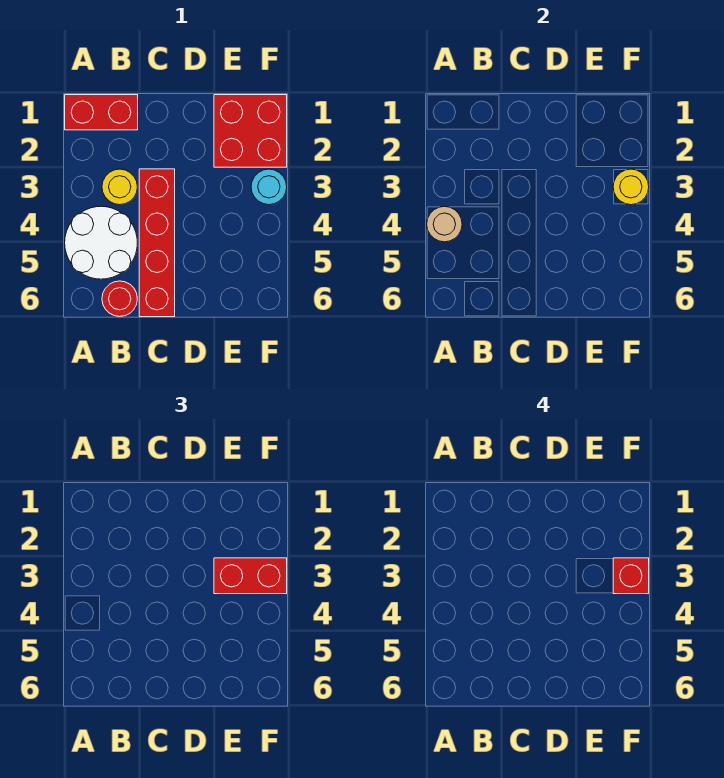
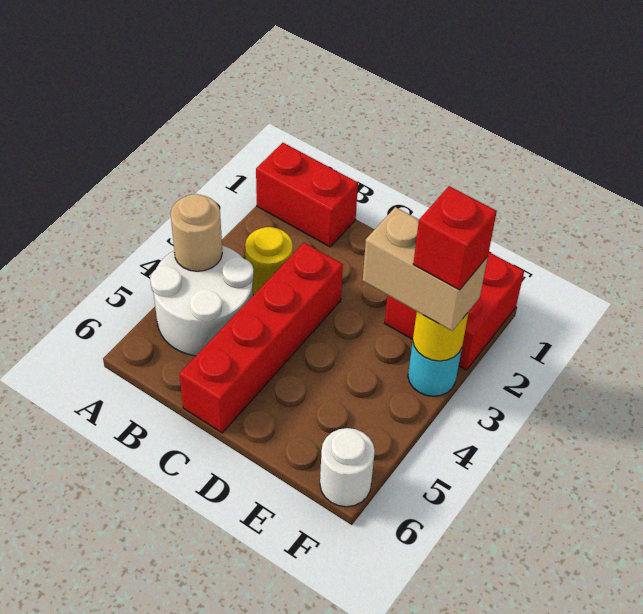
red round brick B6 level 1 -> none
red brick E3:F3 level 3 -> tan brick E3:F3 level 3
none -> white round brick F6 level 1

